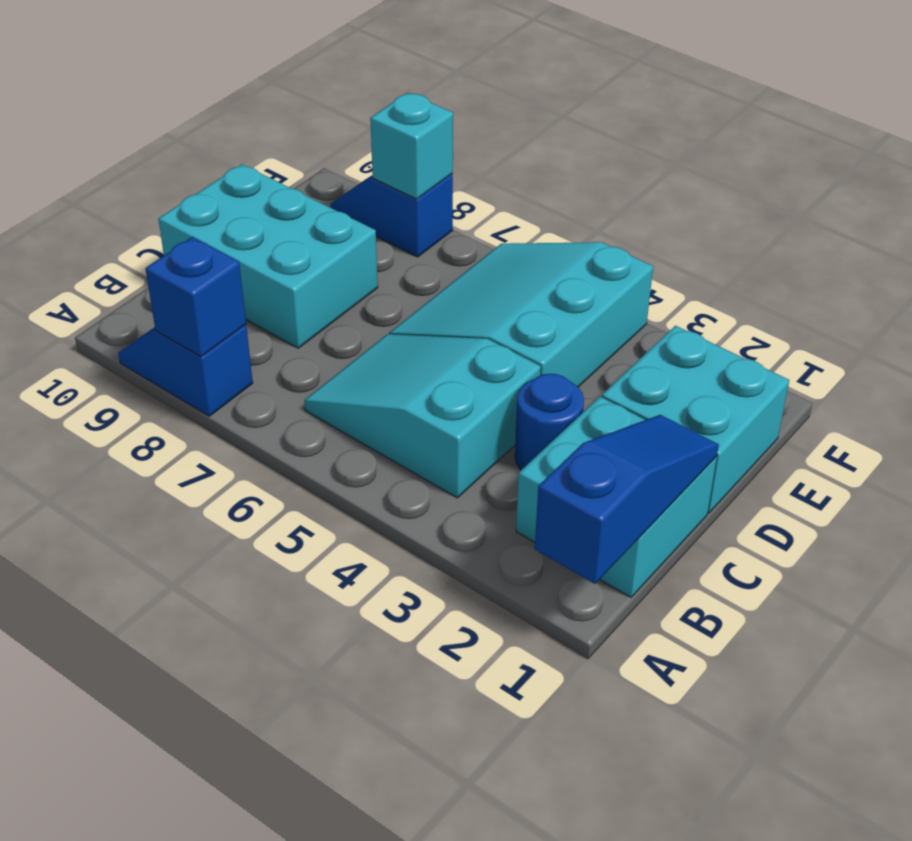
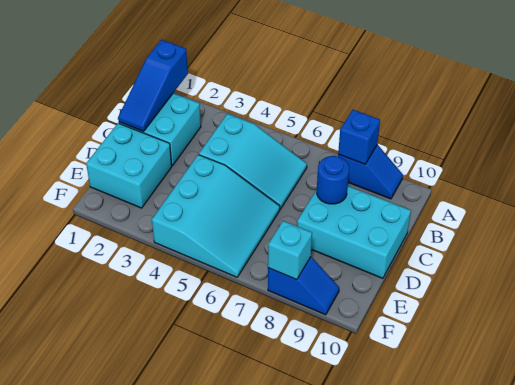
blue round brick C3 level 1 -> blue round brick C8 level 2

